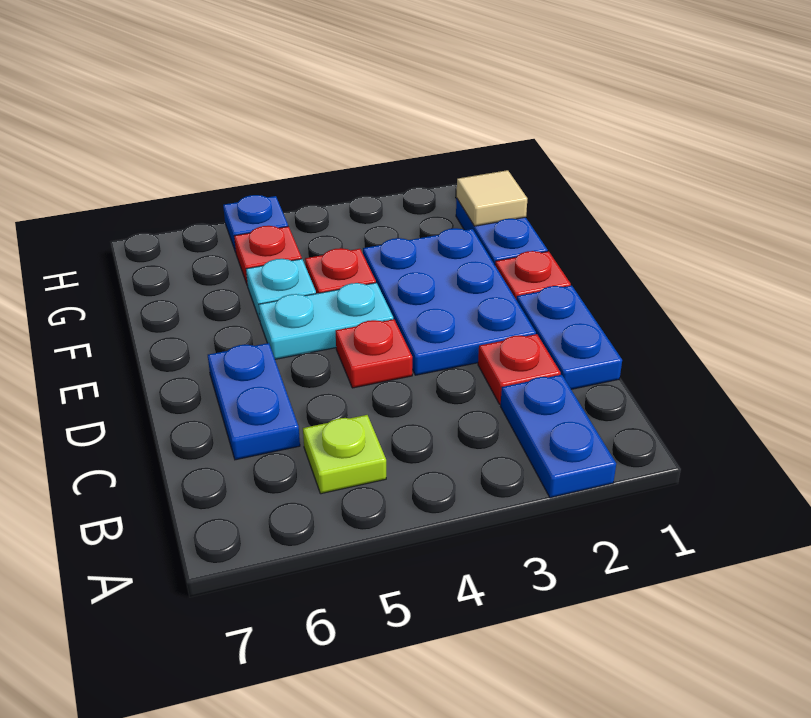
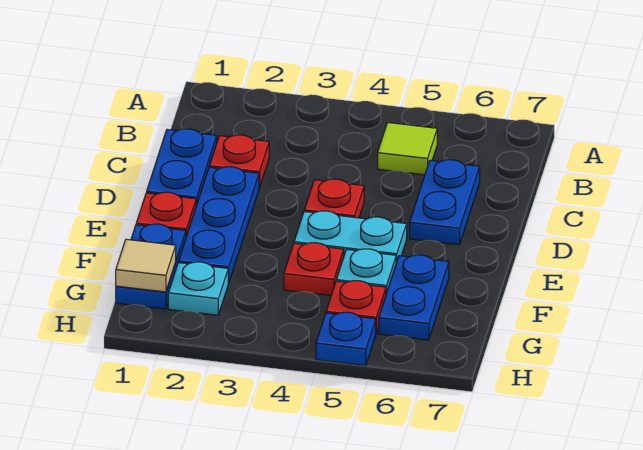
blue plate A2:B2 level 1 -> blue plate F6:G6 level 1
lime plate B5 level 1 -> lime tile B5 level 1
blue plate D2:F3 level 1 -> blue plate D2:F2 level 1
none -> cyan plate G2 level 1

